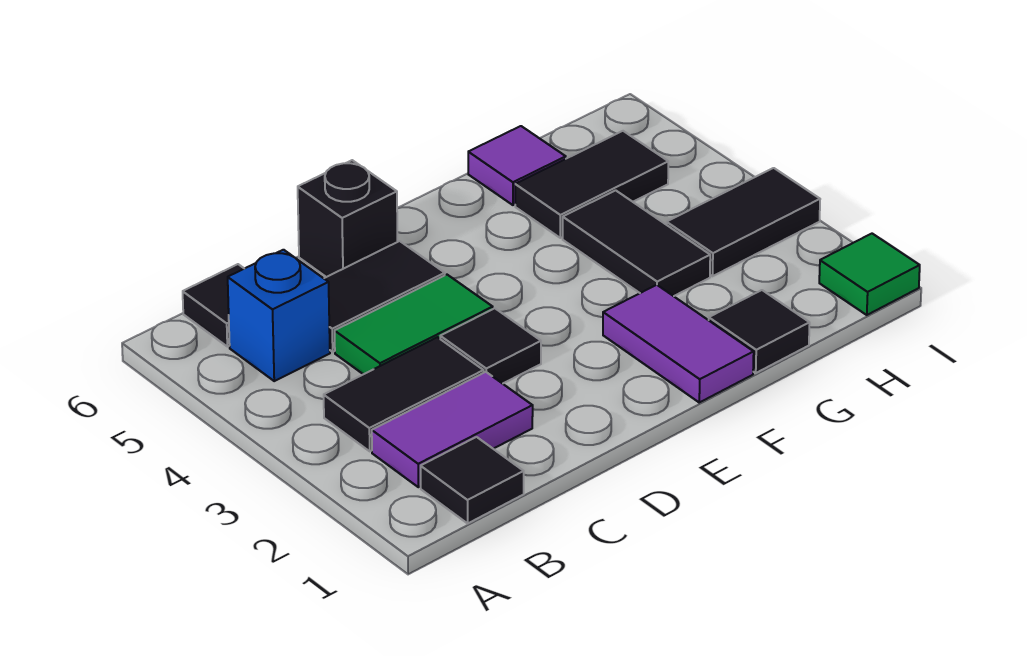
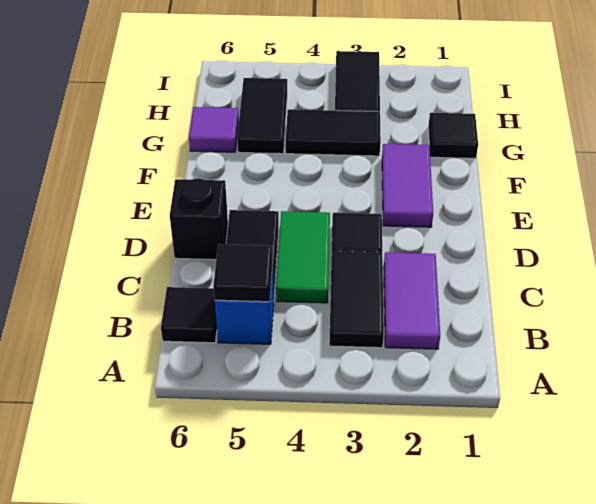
black tile B1 level 1 -> black tile B5 level 2
purple tile F1:F2 level 1 -> purple tile E2:F2 level 1
green tile I1 level 1 -> none

